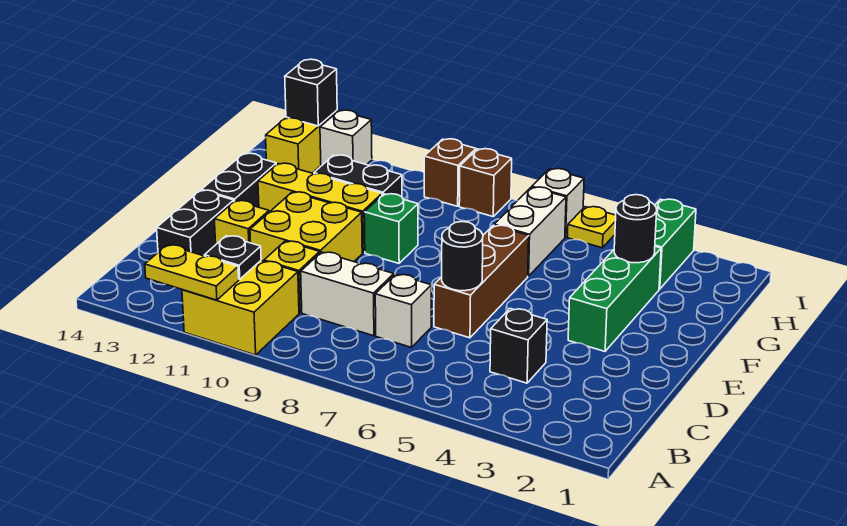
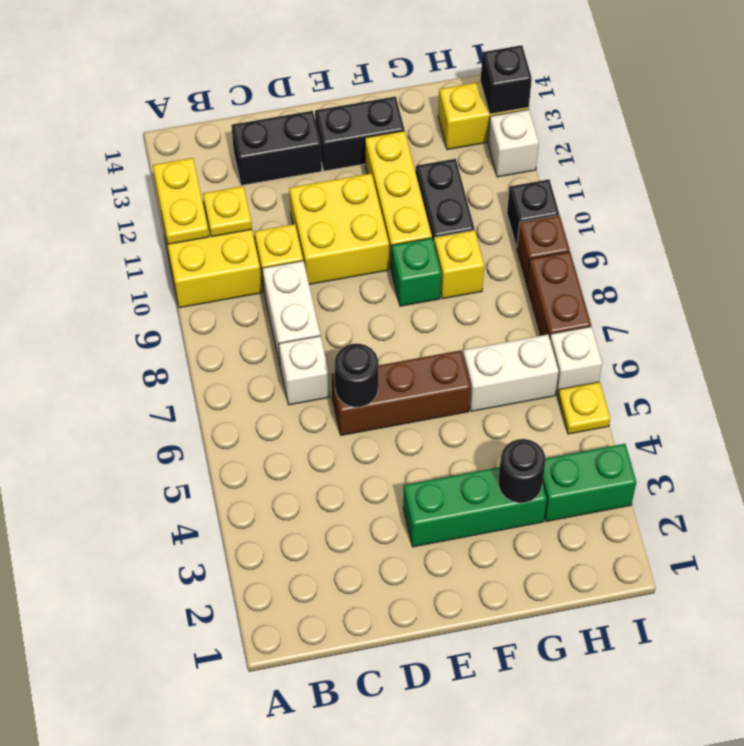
black plate B11 level 2 -> yellow plate B11 level 2
black brick C4 level 1 -> black brick I10 level 1
yellow brick D12 level 1 -> yellow brick G9 level 1
brown brick I8 level 1 -> brown brick I7:I8 level 1

